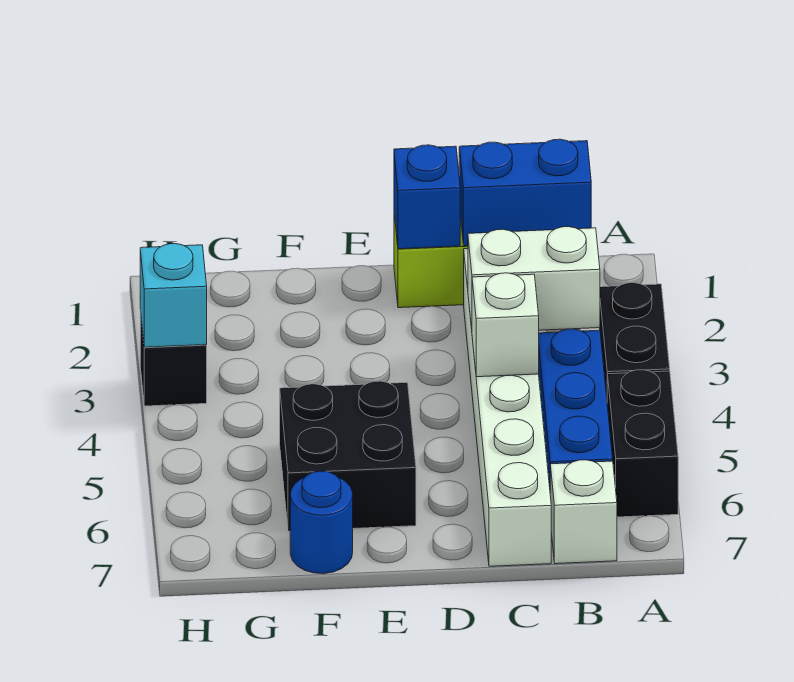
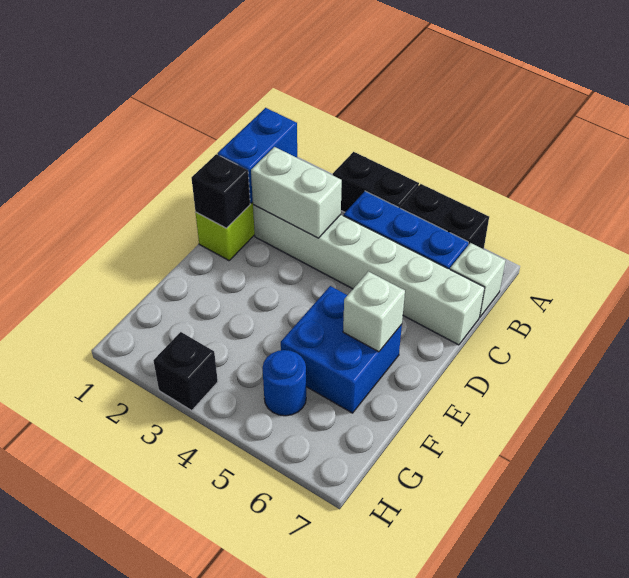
white brick B3:C3 level 2 -> white brick C2:C3 level 2
white brick C4 level 2 -> white brick E6 level 2
blue brick D1 level 2 -> black brick D1 level 2
black brick E5:F6 level 1 -> blue brick E5:F6 level 1
blue round brick F7 level 1 -> blue round brick G5 level 1
cyan brick H3 level 2 -> none

